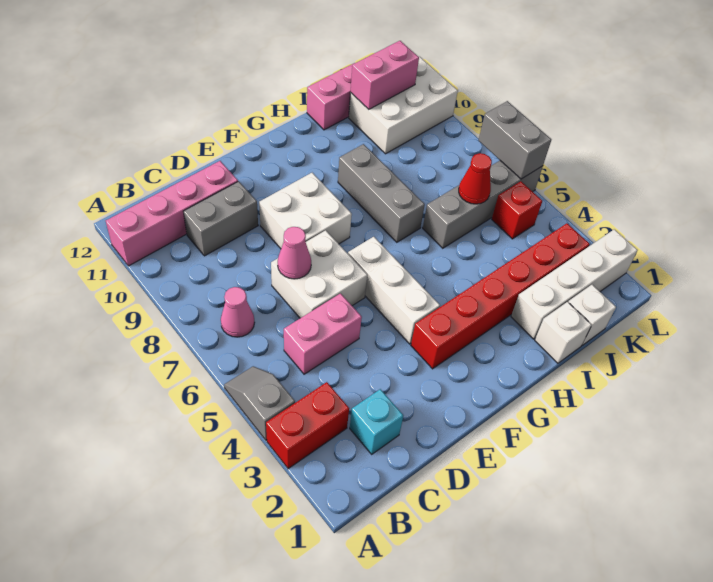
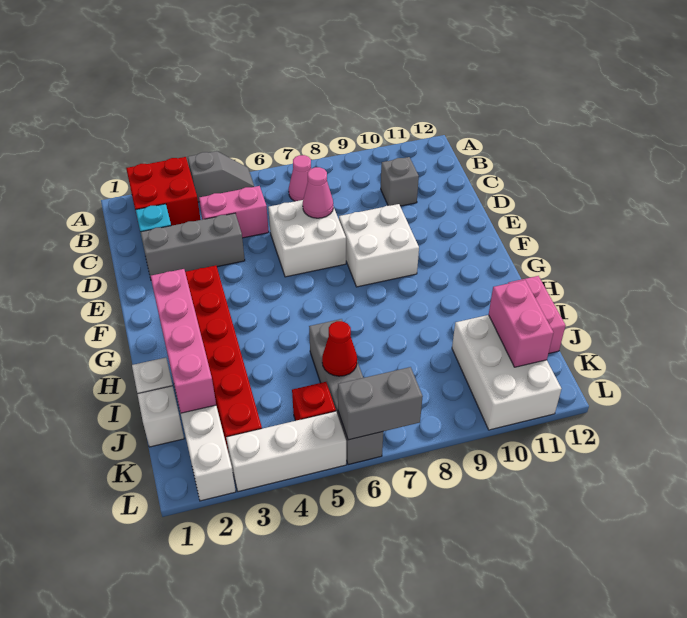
red brick A3:B3 level 1 -> red brick A2:B3 level 1
pink brick A11:D11 level 1 -> pink brick G2:J2 level 2
pink brick C5:D5 level 1 -> pink brick C4:C5 level 1
grey brick C10:D10 level 1 -> grey brick C10 level 1
white brick F4:F6 level 1 -> white brick L3:L5 level 1
grey brick H7:H9 level 1 -> grey brick D2:D4 level 1

